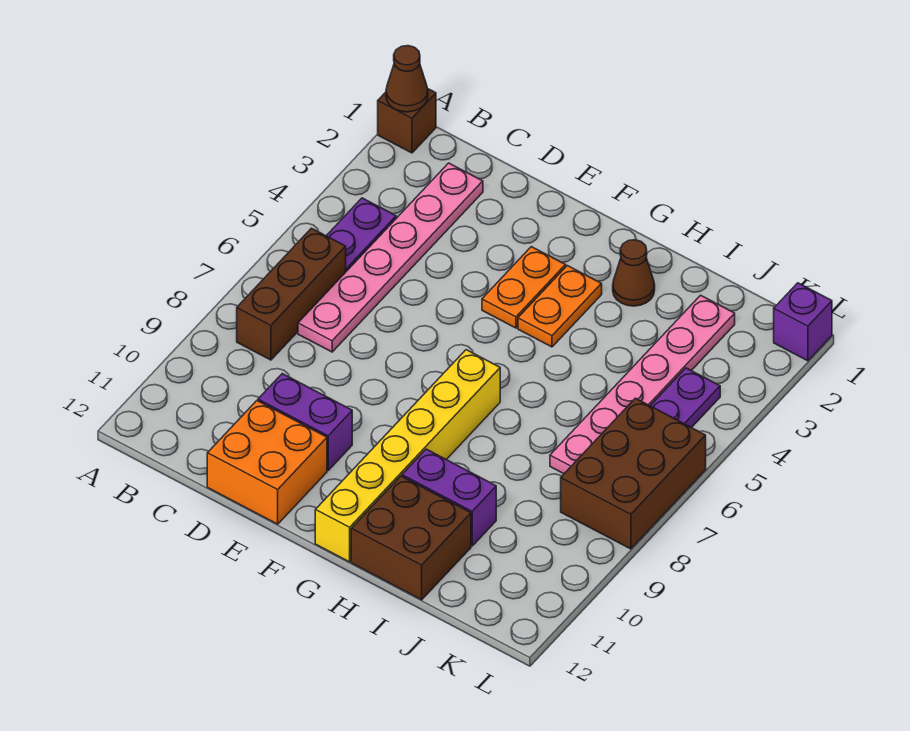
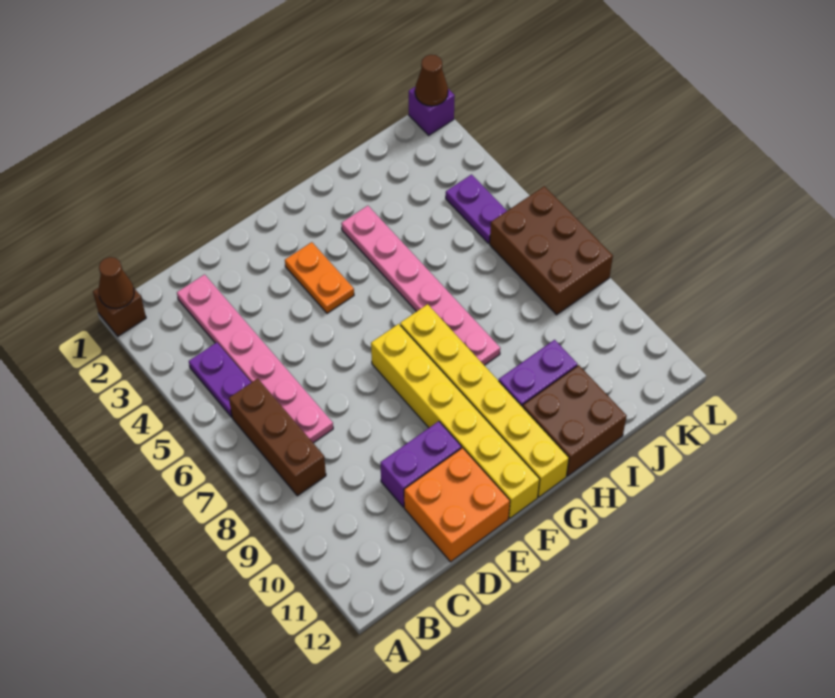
none -> yellow brick F7:F12 level 1
orange plate G3:G4 level 1 -> none
brown cone H2 level 1 -> brown cone L1 level 2
pink plate J2:J7 level 1 -> pink plate H3:H8 level 1

